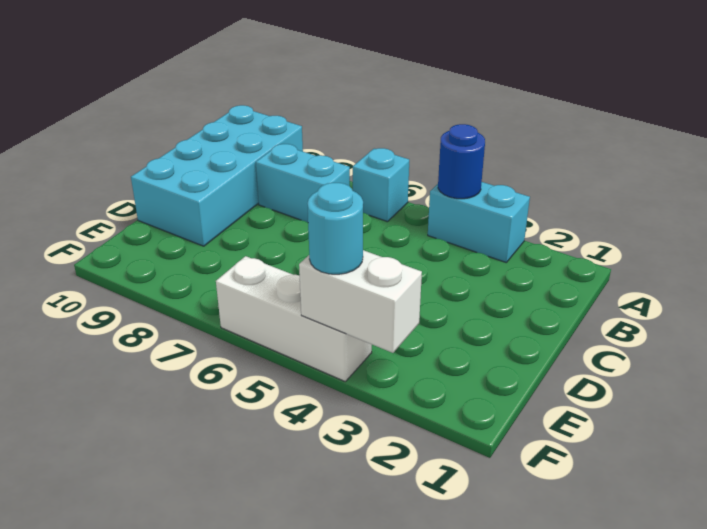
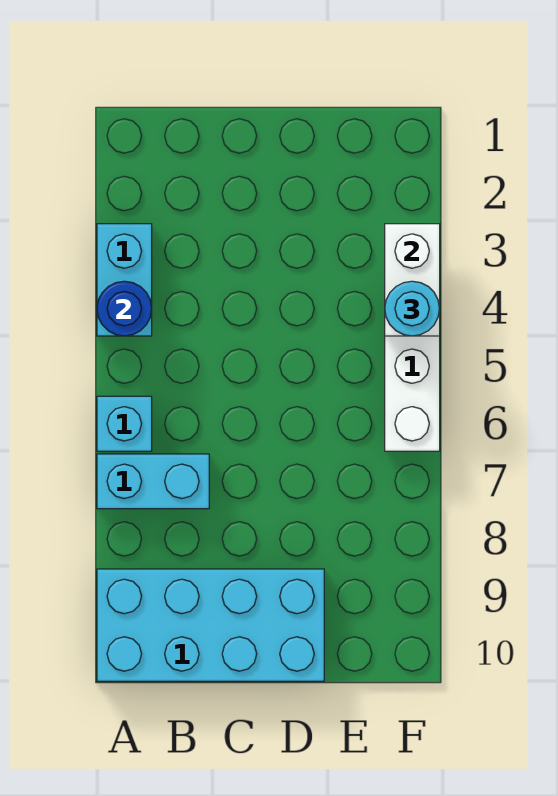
cyan brick B7:B8 level 1 -> cyan brick A7:B7 level 1

